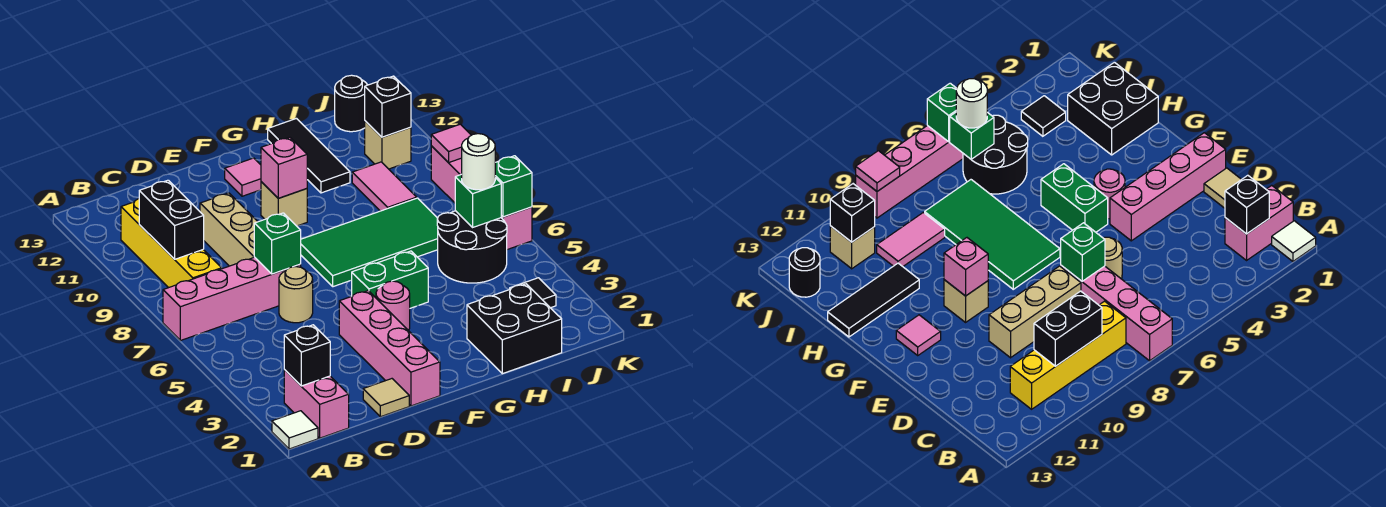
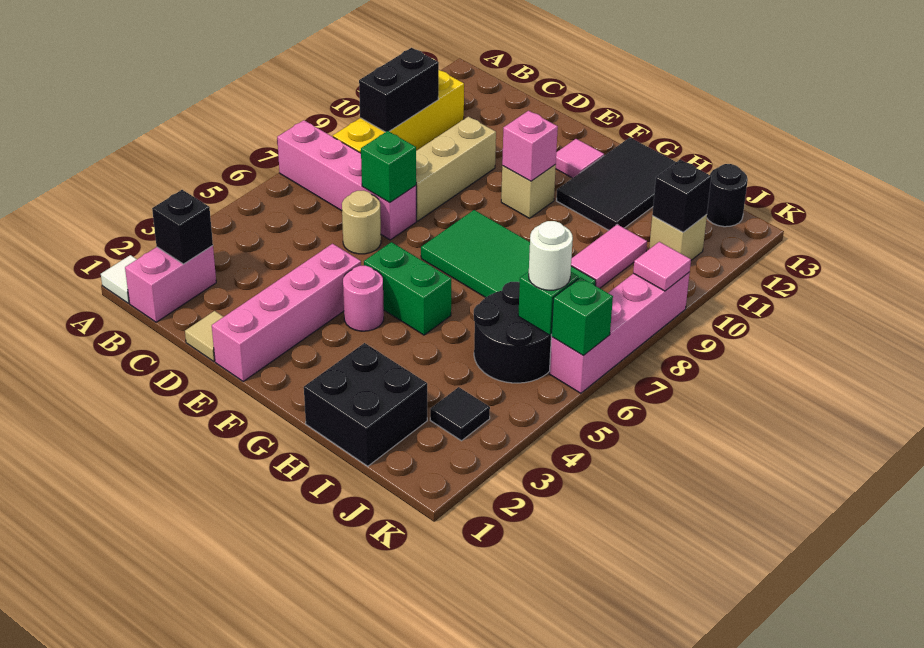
black tile H11:H13 level 1 -> black tile G11:H13 level 1

